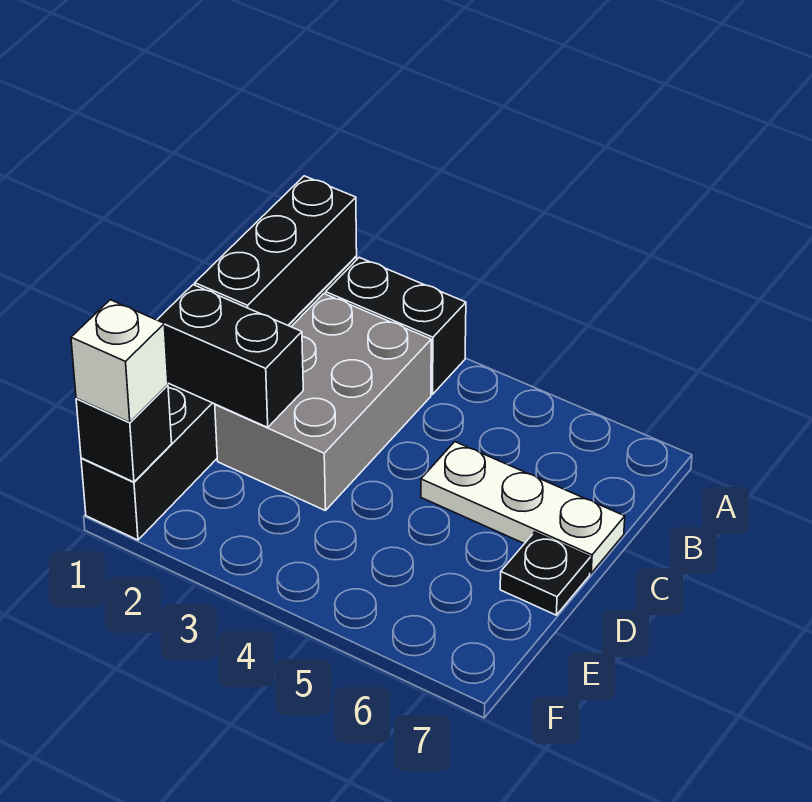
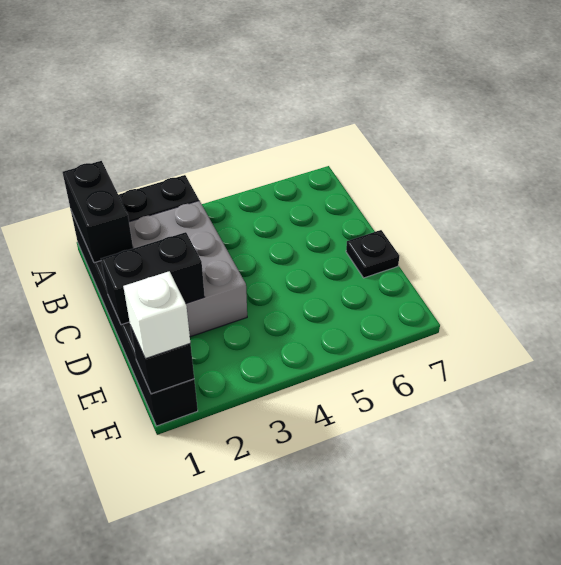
black brick A1:C1 level 2 -> black brick A1:B1 level 2
white plate C5:C7 level 1 -> none

